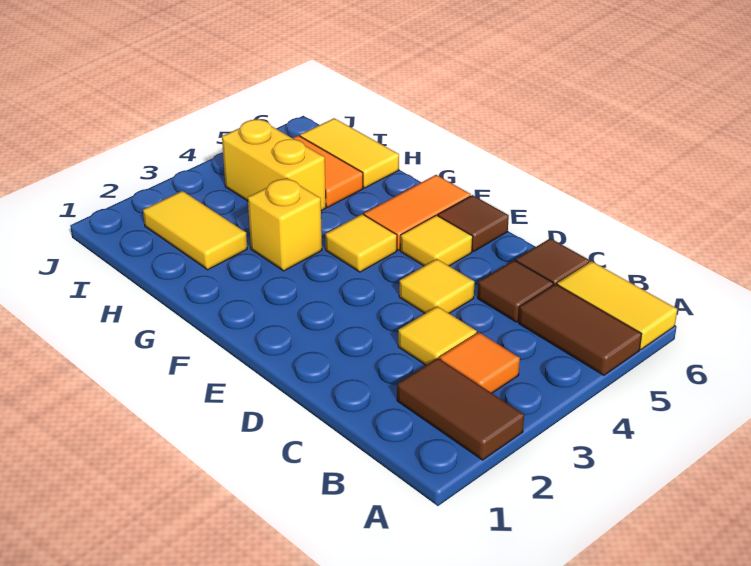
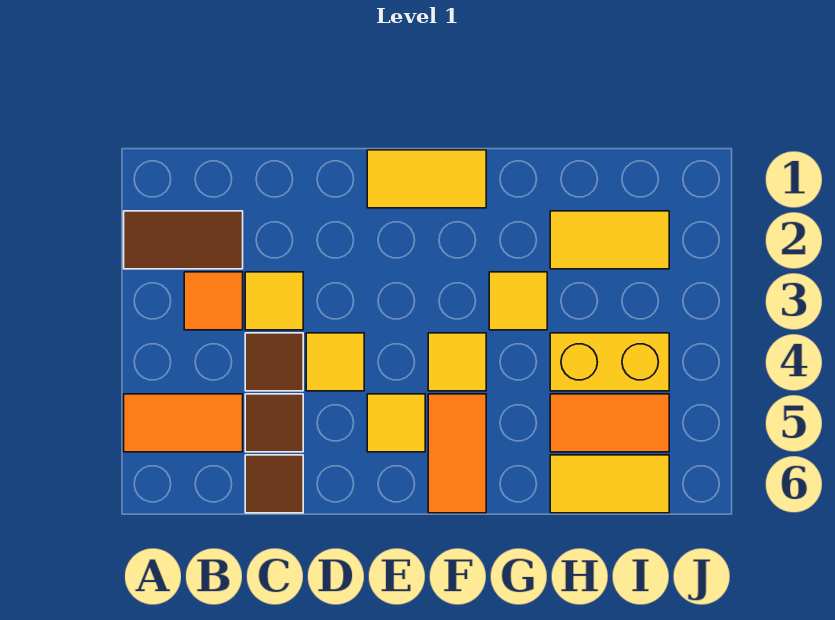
brown tile A5:B5 level 1 -> orange tile A5:B5 level 1
yellow tile A6:B6 level 1 -> yellow tile E1:F1 level 1
brown tile E6 level 1 -> brown tile C4 level 1
yellow brick G3 level 1 -> yellow tile G3 level 1

